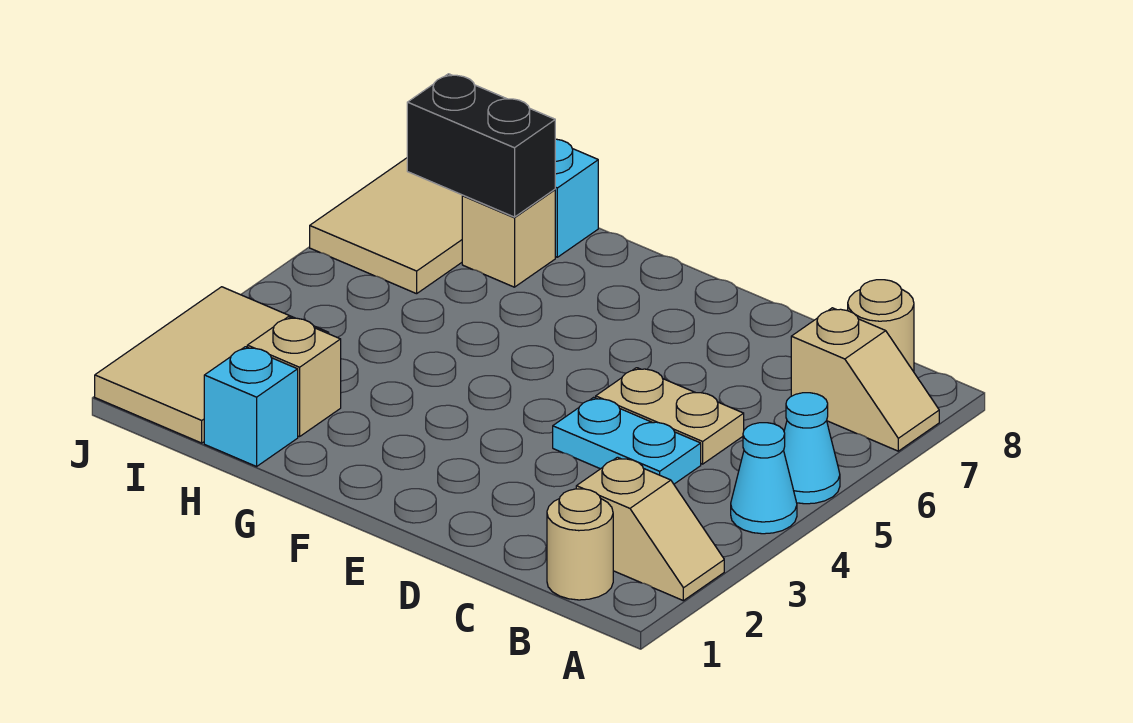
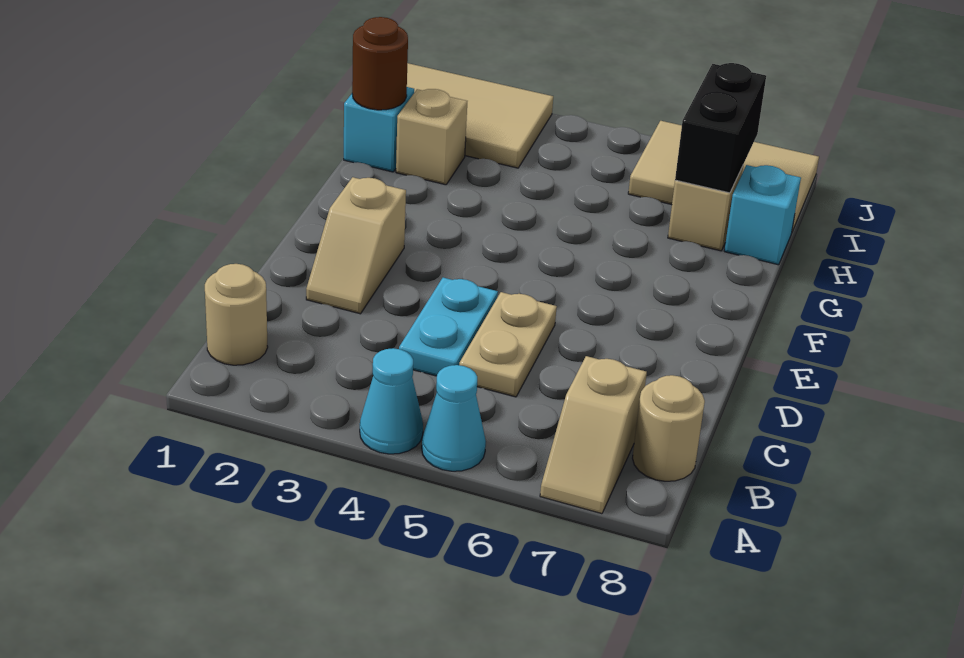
tan slope A2:B2 level 1 top B -> tan slope D2:E2 level 1 top E
none -> brown round brick H1 level 2

